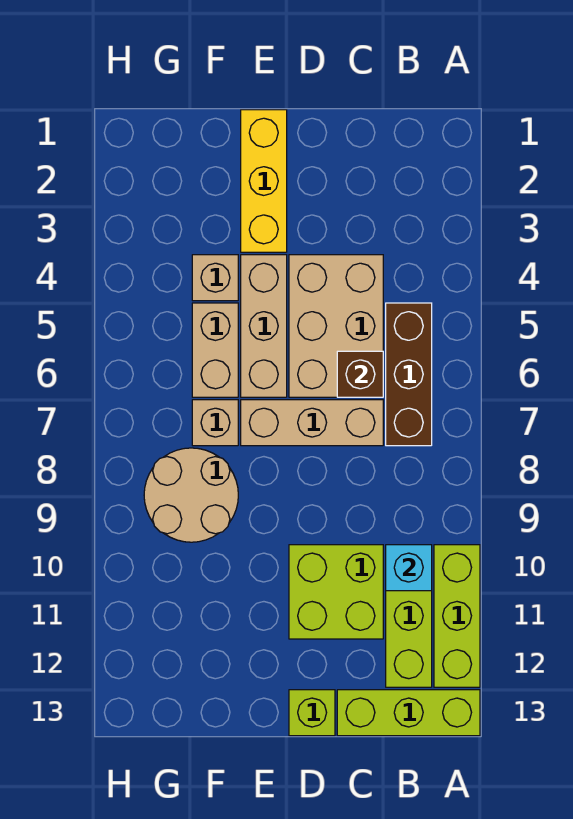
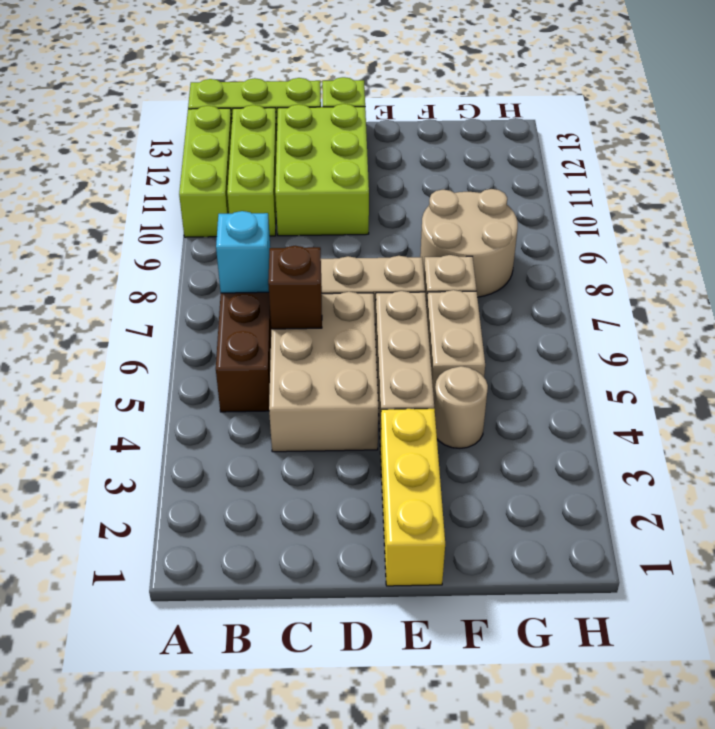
cyan brick B10 level 2 -> cyan brick B7 level 2
lime brick C10:D11 level 1 -> lime brick C10:D12 level 1
tan brick F4 level 1 -> tan round brick F4 level 1

